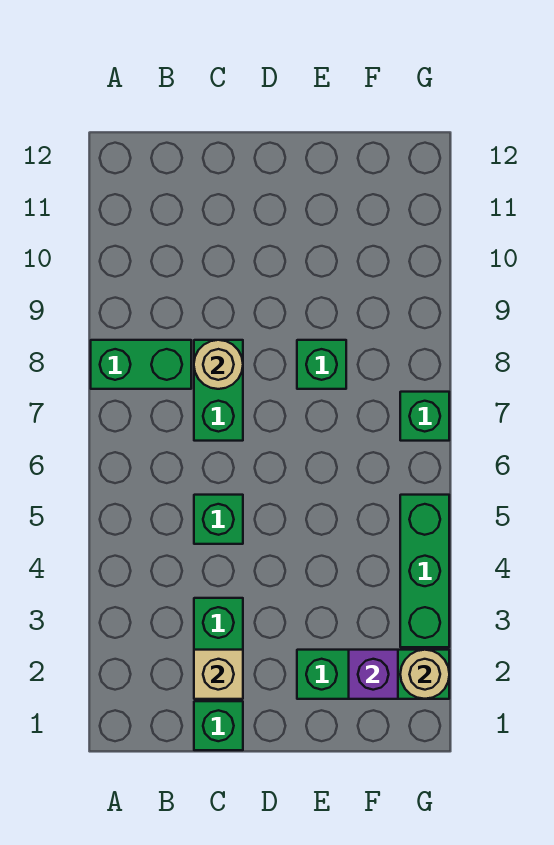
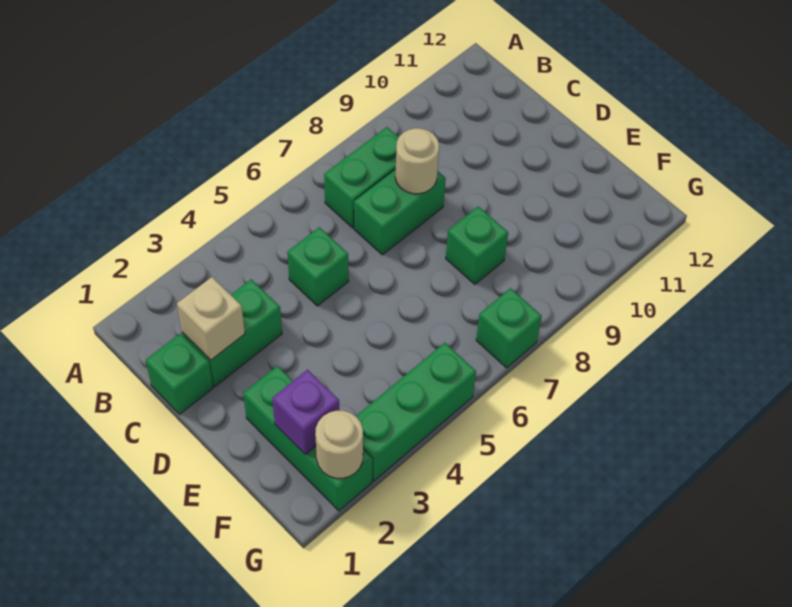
green brick A8:B8 level 1 -> green brick B7:B8 level 1

